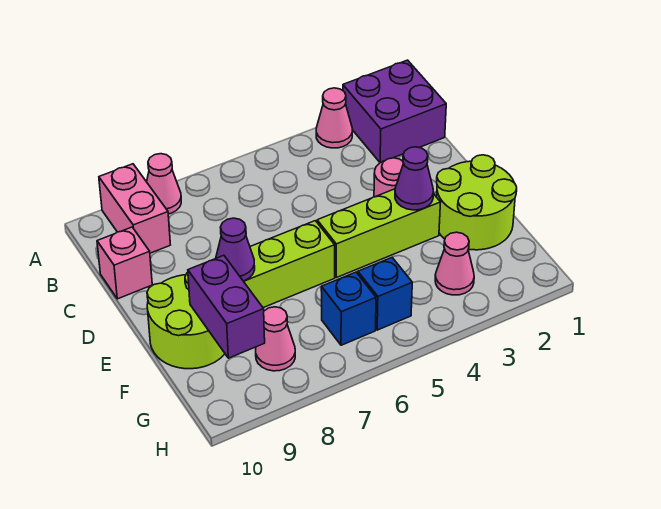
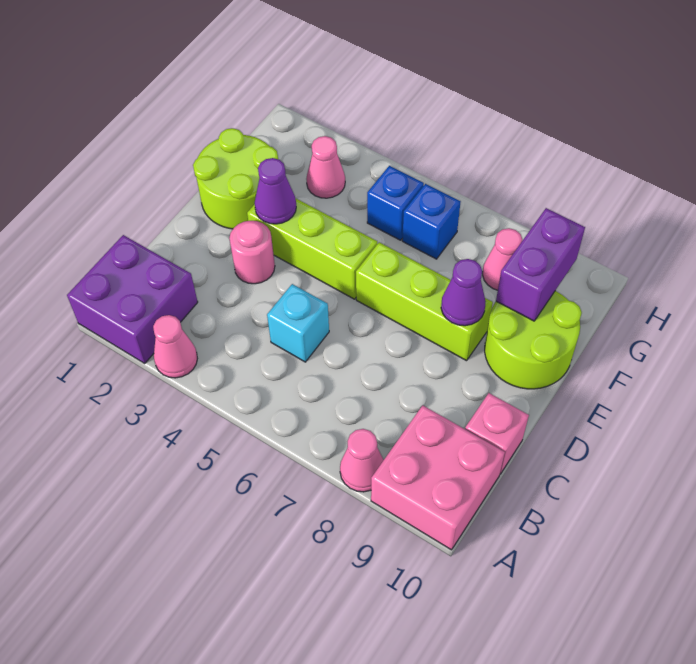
pink brick A9:B9 level 1 -> pink brick A9:B10 level 1
none -> cyan brick C5 level 1

